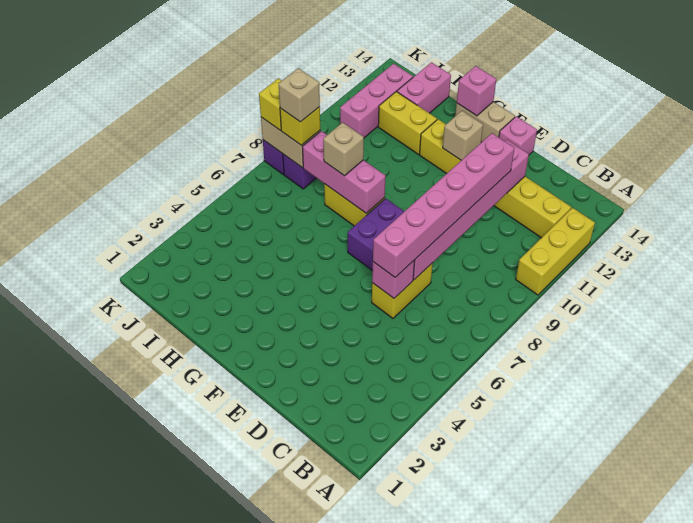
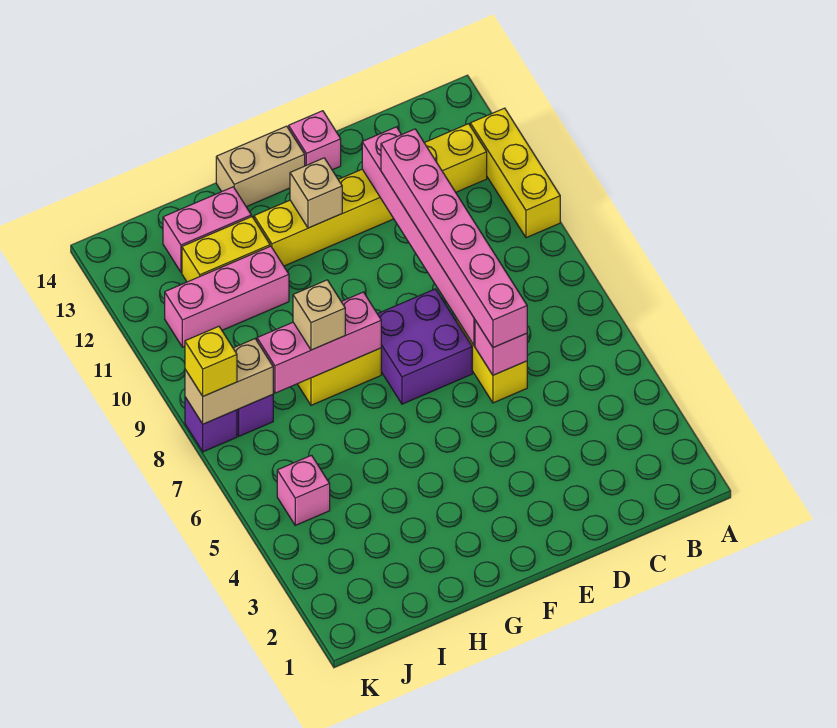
pink brick G14 level 2 -> pink brick J5 level 1
pink brick I13:I14 level 1 -> pink brick H13:I13 level 1
yellow brick J8 level 3 -> none
tan brick J8 level 4 -> none
pink brick J11:J13 level 1 -> pink brick H11:J11 level 1

